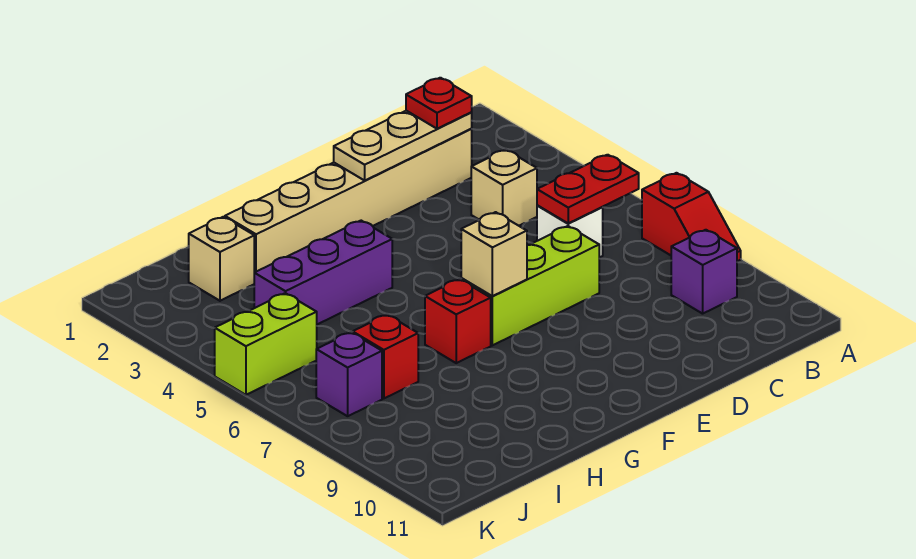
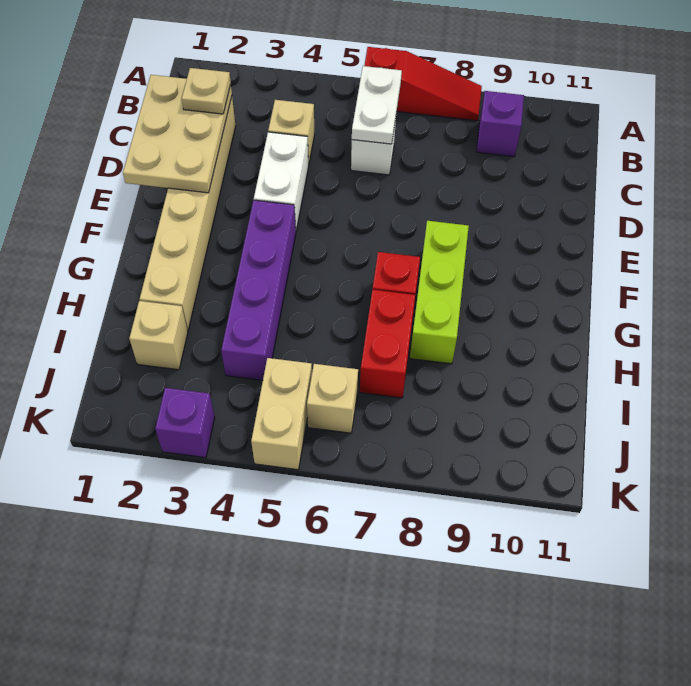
red slope A7:A8 level 1 top 7 -> red slope A6:A8 level 1 top 6
red plate B6:C6 level 2 -> white plate B6:C6 level 2
tan plate C2:E2 level 2 -> tan plate C1:E2 level 2
red plate C2 level 3 -> tan plate C2 level 3
none -> white brick D4:E4 level 1
lime brick D7:F7 level 1 -> lime brick F8:H8 level 1
tan brick F7 level 2 -> tan brick J6 level 1
purple brick G4:I4 level 1 -> purple brick F4:I4 level 1
red brick I7 level 1 -> red brick H7:I7 level 1
lime brick J5:K5 level 1 -> tan brick J5:K5 level 1
purple brick J7 level 1 -> purple brick K3 level 1

